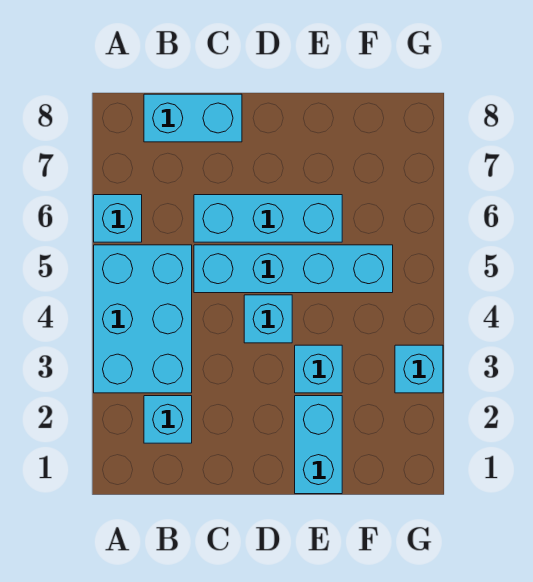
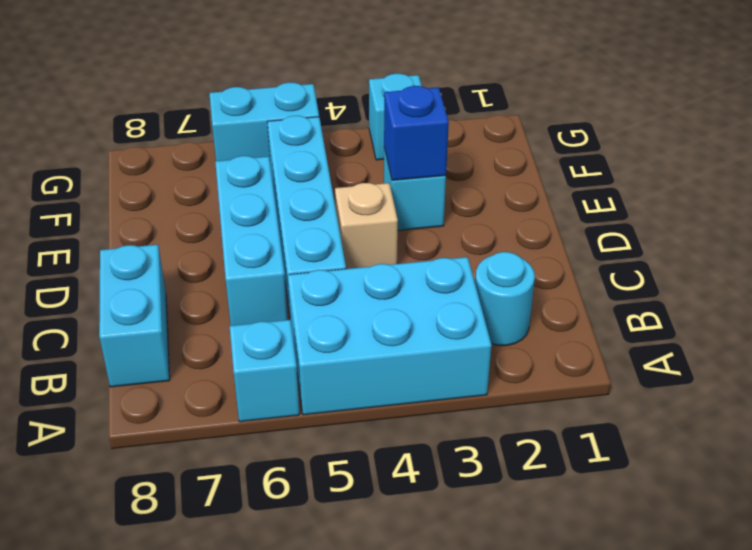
cyan brick B2 level 1 -> cyan round brick B2 level 1
cyan brick D4 level 1 -> tan brick D4 level 1
cyan brick E1:E2 level 1 -> cyan brick G5:G6 level 1
none -> blue brick E3 level 2

